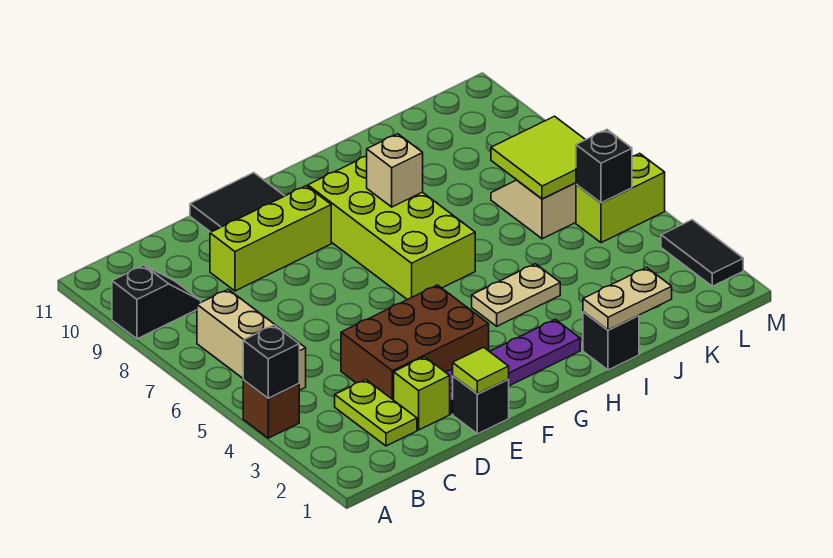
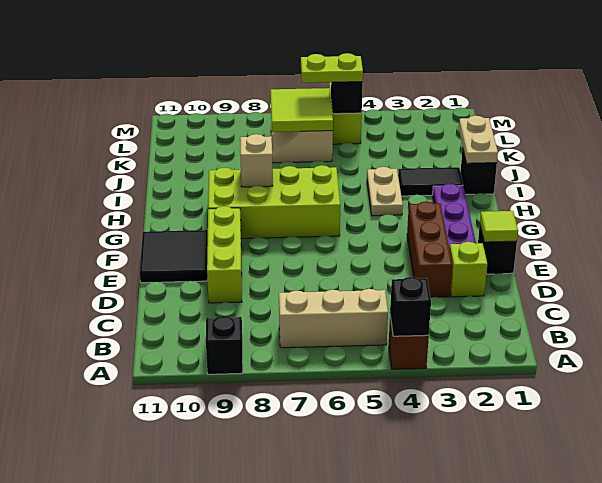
lime plate C2:C3 level 1 -> lime plate L5:L6 level 3
brown brick D3:F4 level 1 -> brown brick D3:F3 level 1
black tile M2:M3 level 1 -> black tile I2:I3 level 1

